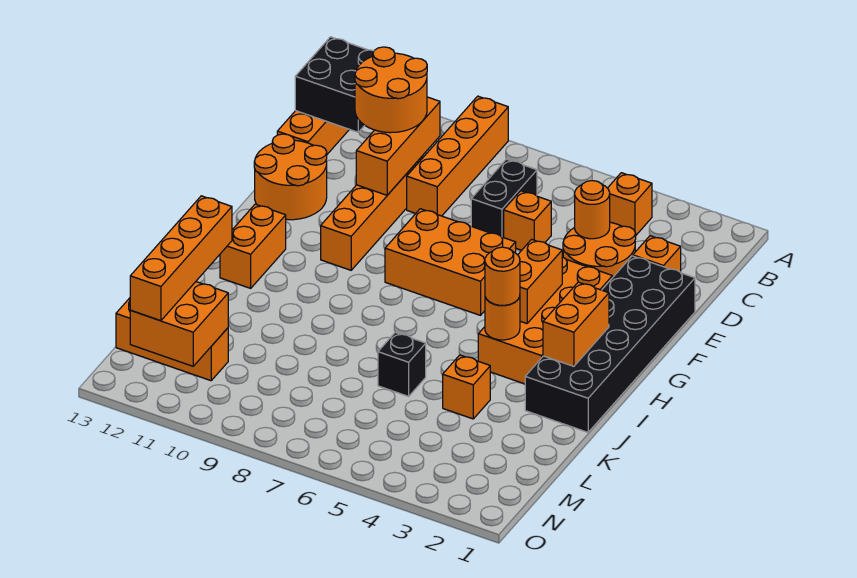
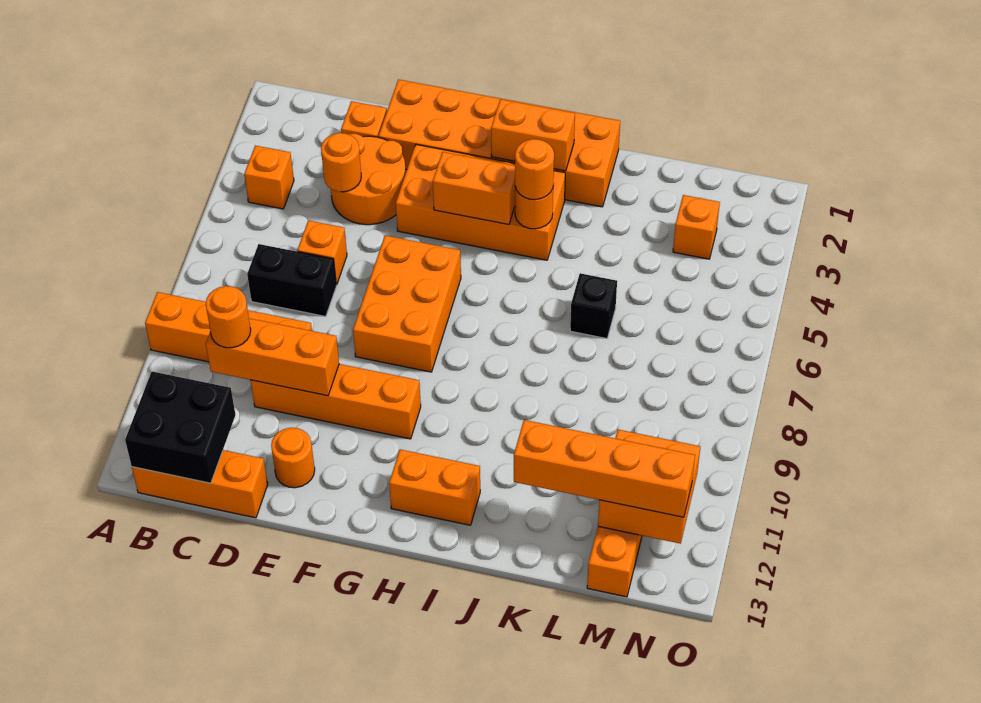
orange round brick C10:D11 level 3 -> orange round brick C10 level 3
black brick E1:J2 level 1 -> orange brick E1:J2 level 1
orange round brick E12:F13 level 1 -> orange round brick E12 level 1
orange brick K4 level 1 -> orange brick M3 level 1

